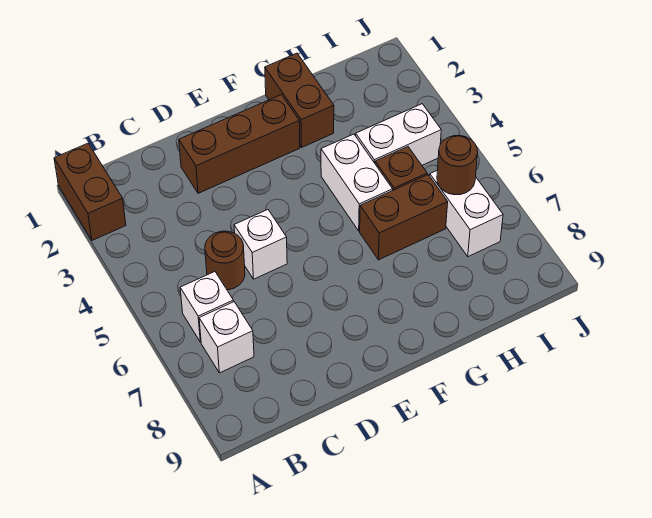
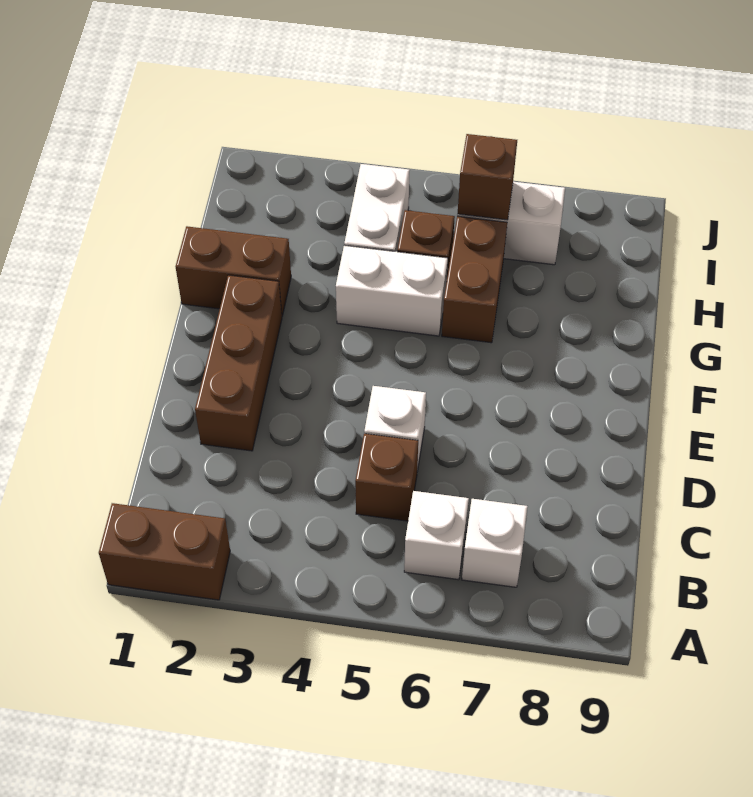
brown round brick C5 level 1 -> brown brick C5 level 1
brown round brick I6 level 2 -> brown brick I6 level 2

